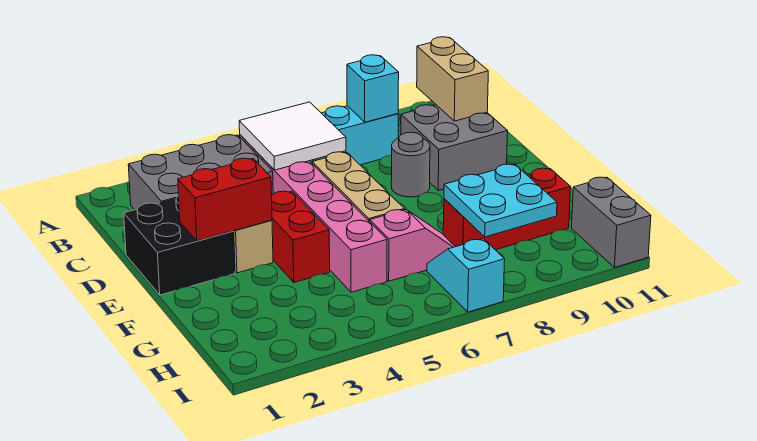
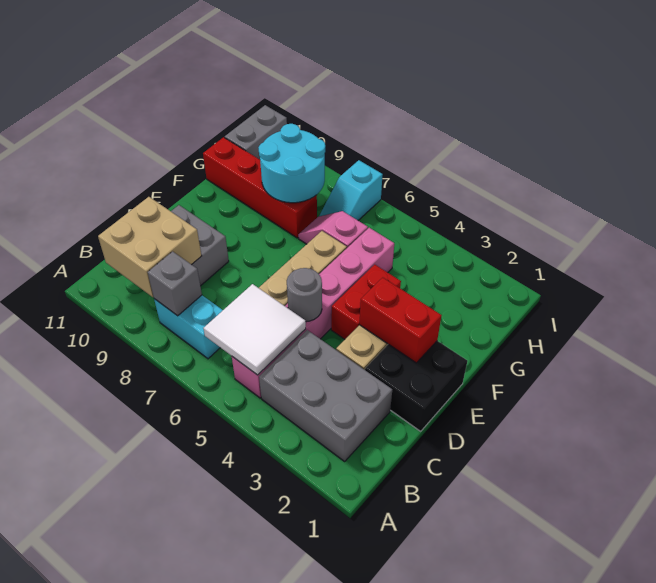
cyan brick B8 level 2 -> grey brick B8 level 2
tan brick B10:C10 level 2 -> tan brick B9:C10 level 2
grey round brick D8 level 1 -> grey round brick D5 level 2
red brick G8:G10 level 1 -> red brick G8:G11 level 1
cyan plate G8:H9 level 2 -> cyan round brick G8:H9 level 2

